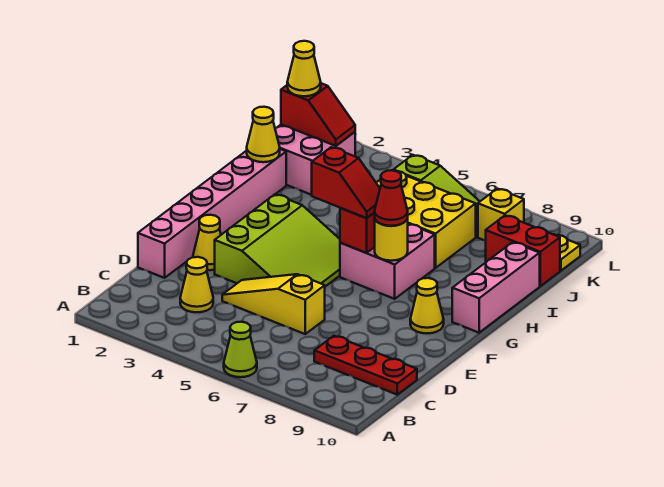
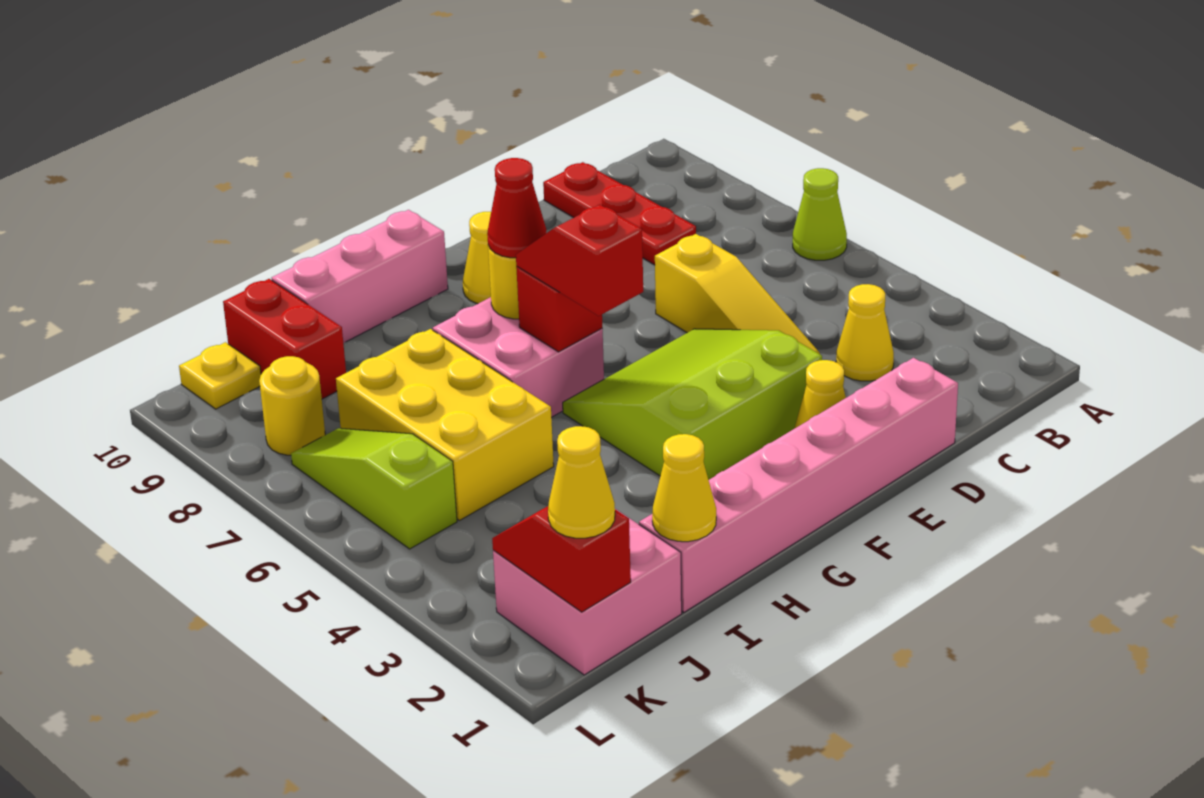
yellow brick K8 level 1 -> yellow round brick K8 level 1

